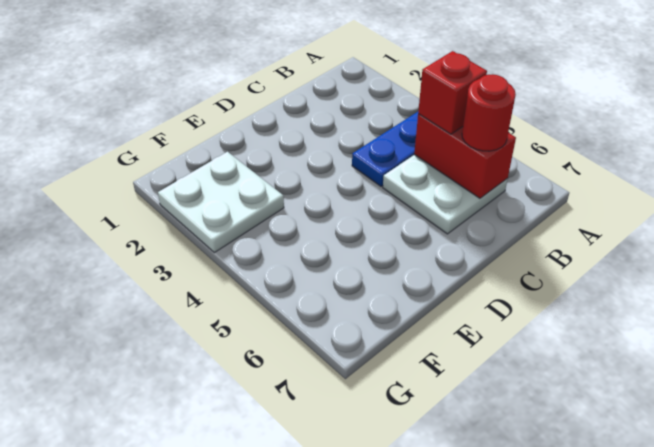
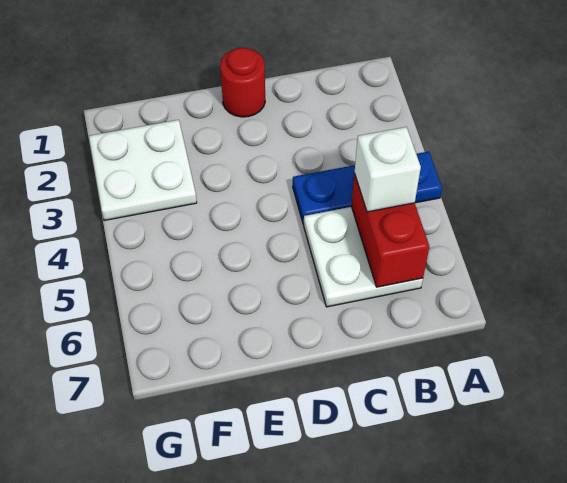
red brick B5 level 3 -> white brick B5 level 3
red round brick B6 level 3 -> red round brick D1 level 1

